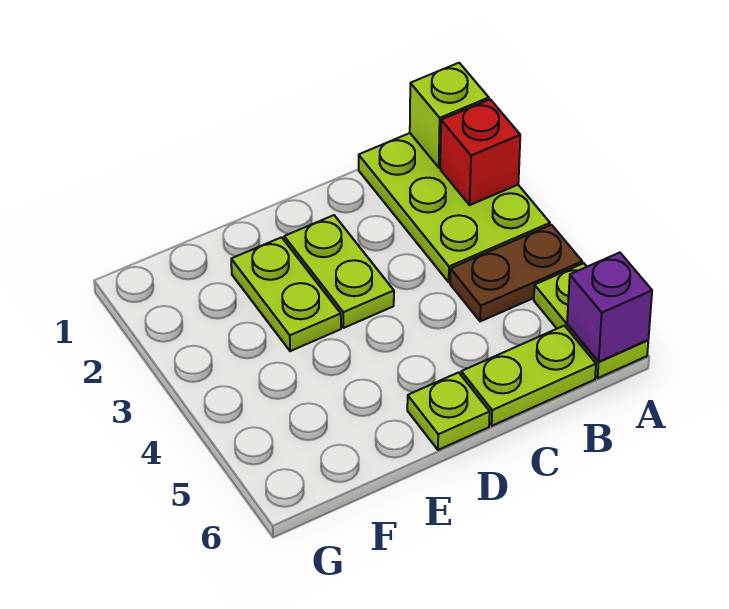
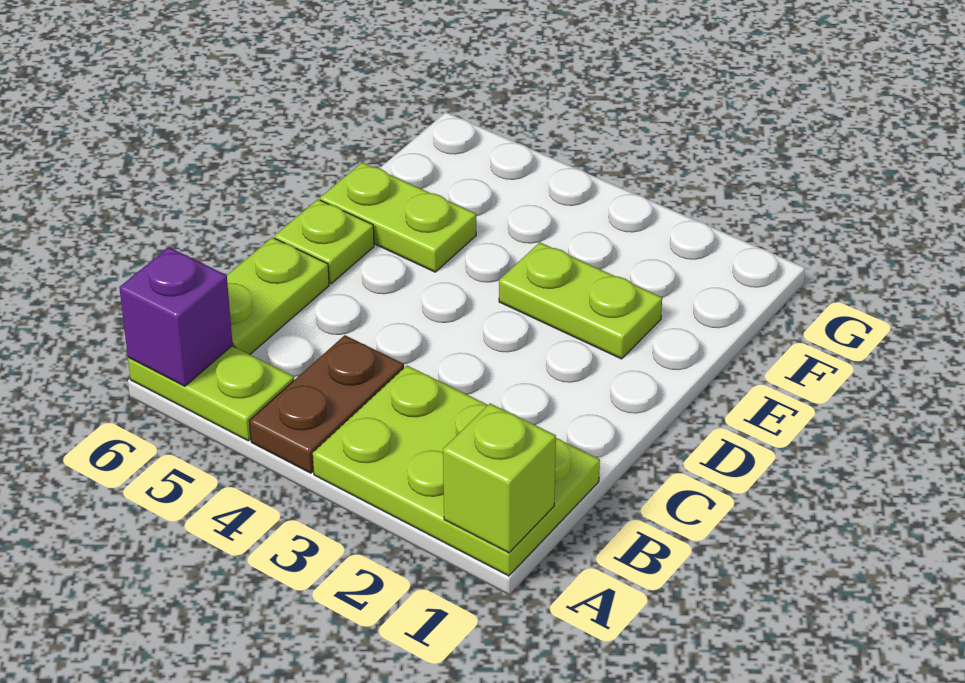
red brick A2 level 2 -> none
lime plate D2:D3 level 1 -> lime plate E5:E6 level 1

